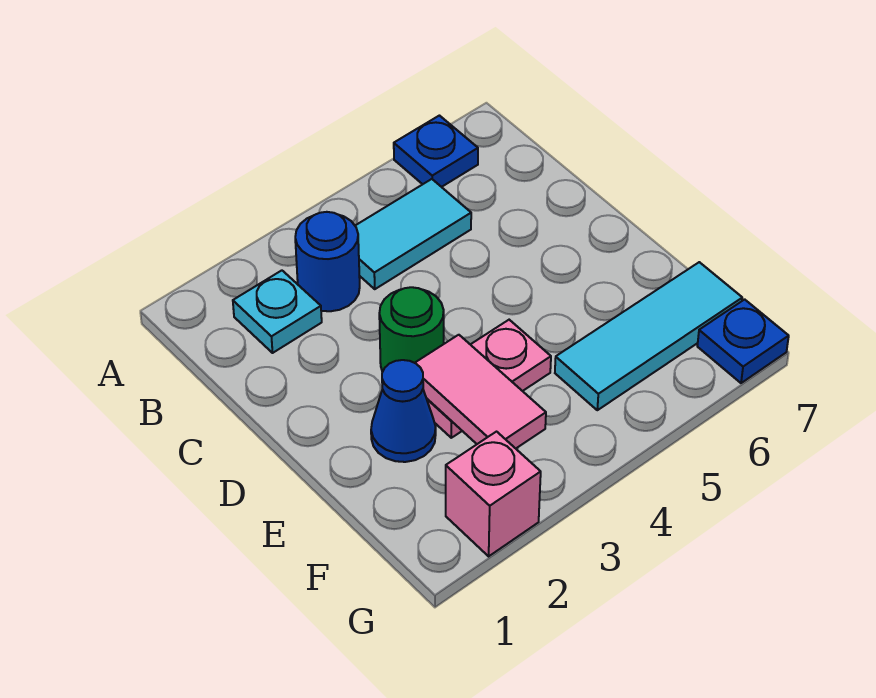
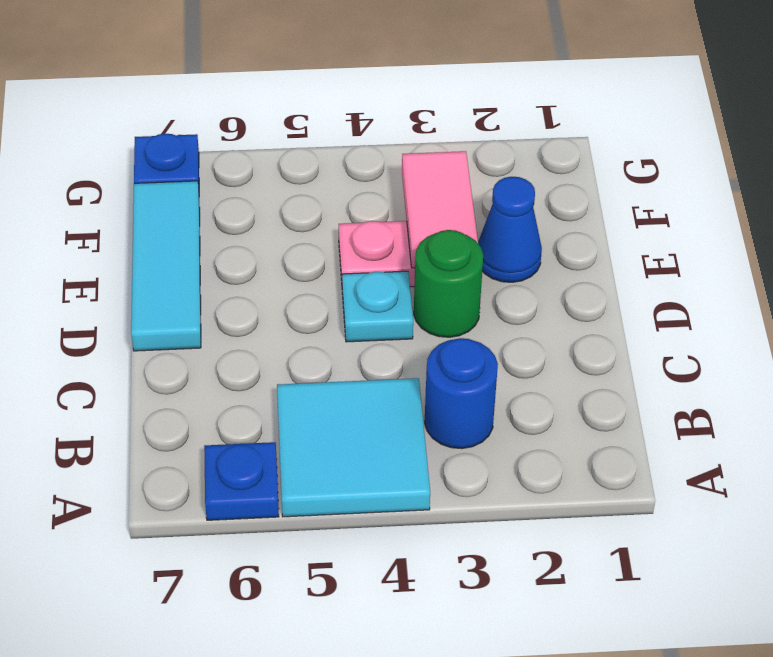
cyan plate B2 level 1 -> cyan plate D4 level 1
cyan tile B4:B5 level 1 -> cyan tile A4:B5 level 1
cyan tile F5:F7 level 1 -> cyan tile D7:F7 level 1
pink brick G2 level 1 -> none

